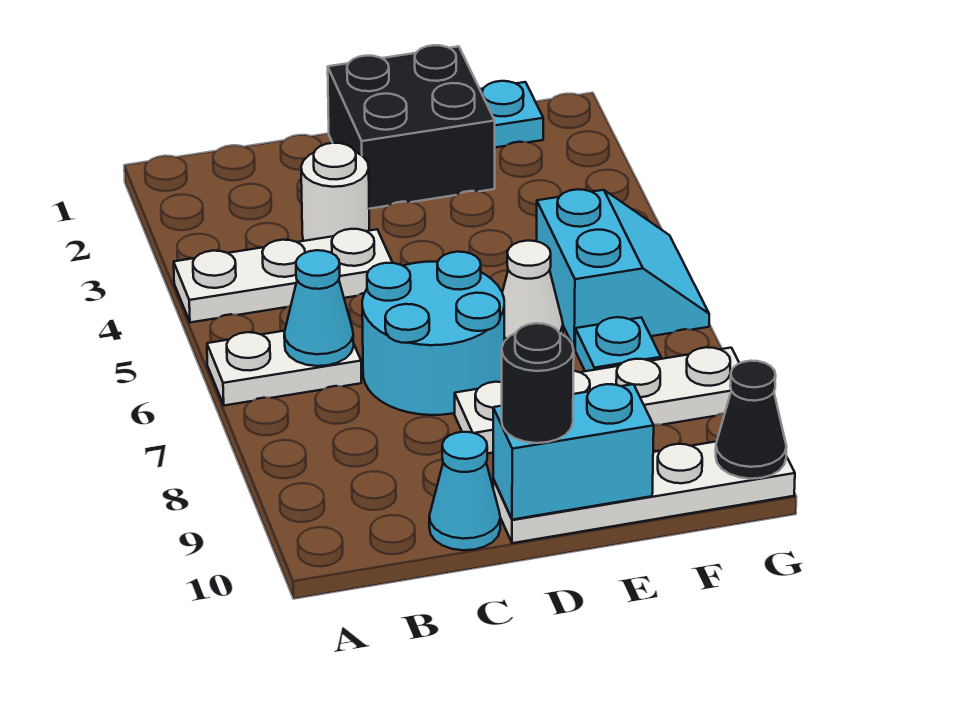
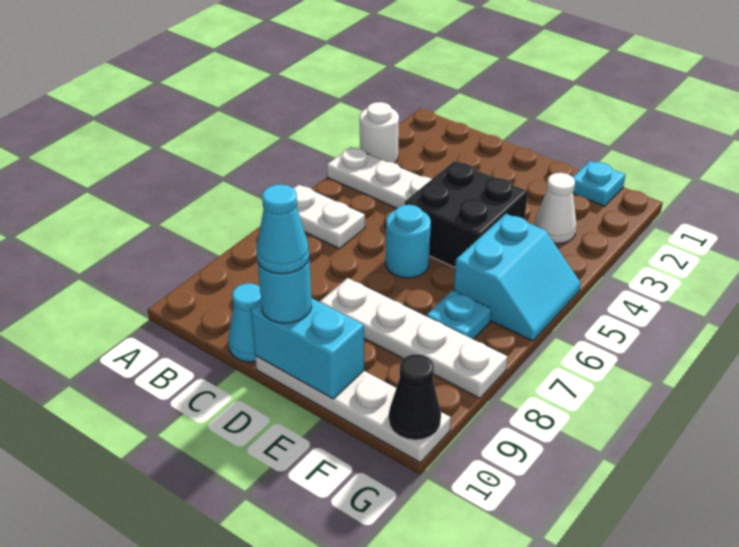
cyan cone B6 level 2 -> cyan cone D10 level 4
white round brick C3 level 1 -> white round brick A3 level 1
cyan round brick C6:D7 level 1 -> cyan round brick D6 level 1
black brick D1:E2 level 1 -> black brick D4:E5 level 1
black round brick D10 level 3 -> cyan round brick D10 level 3
white cone E6 level 1 -> white cone F3 level 1

